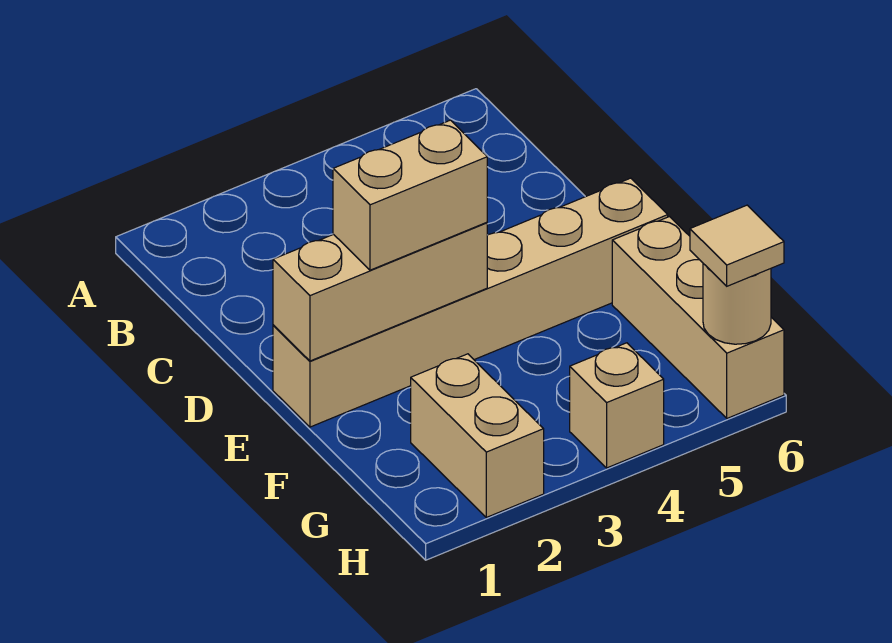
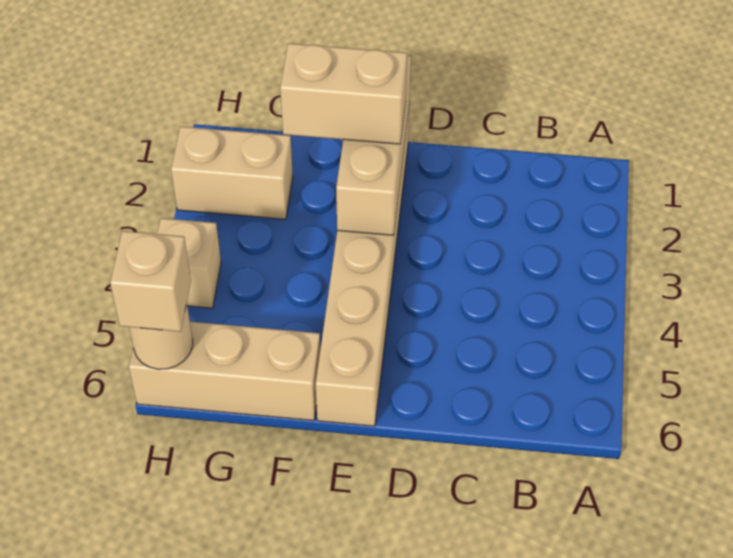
tan brick E2:E3 level 3 -> tan brick E2:F2 level 3
tan tile H6 level 3 -> tan brick H6 level 3

